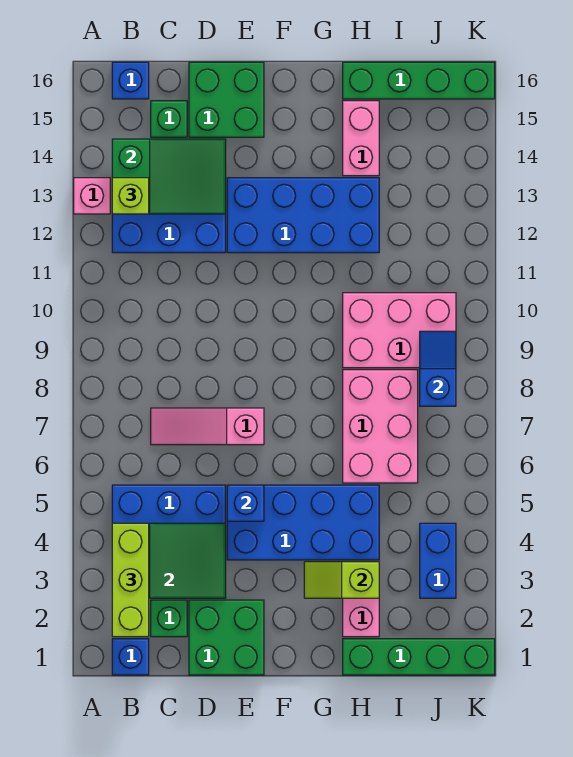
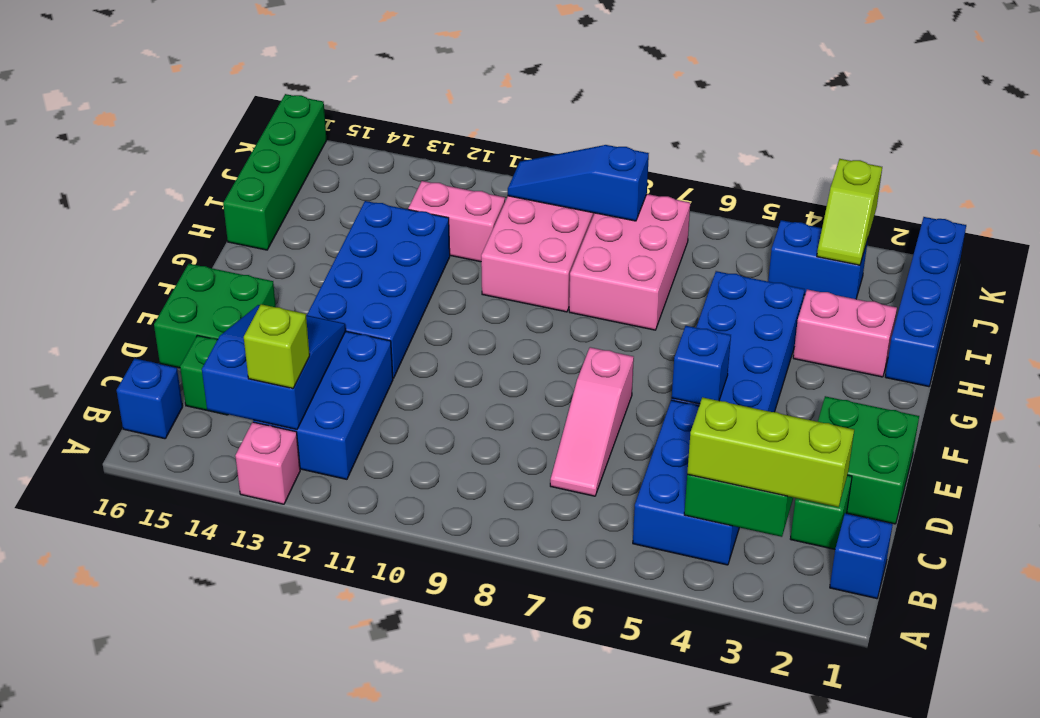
green slope B13:D14 level 2 top B -> blue slope B13:D14 level 2 top B
lime slope G3:H3 level 2 top H -> lime slope J3:K3 level 2 top K
green brick H1:K1 level 1 -> blue brick H1:K1 level 1
pink brick H6:I8 level 1 -> pink brick H7:J8 level 1
pink brick H14:H15 level 1 -> pink brick I11:I12 level 1
blue slope J8:J9 level 2 top 8 -> blue slope J8:J10 level 2 top 8

